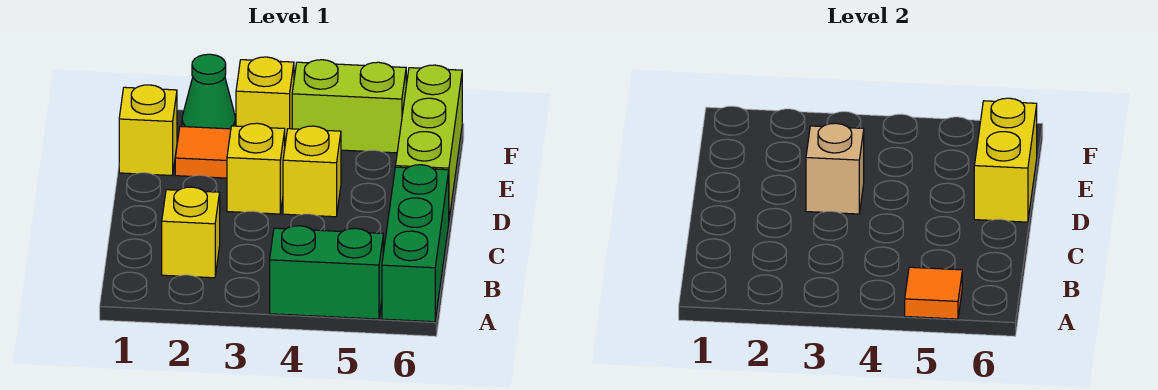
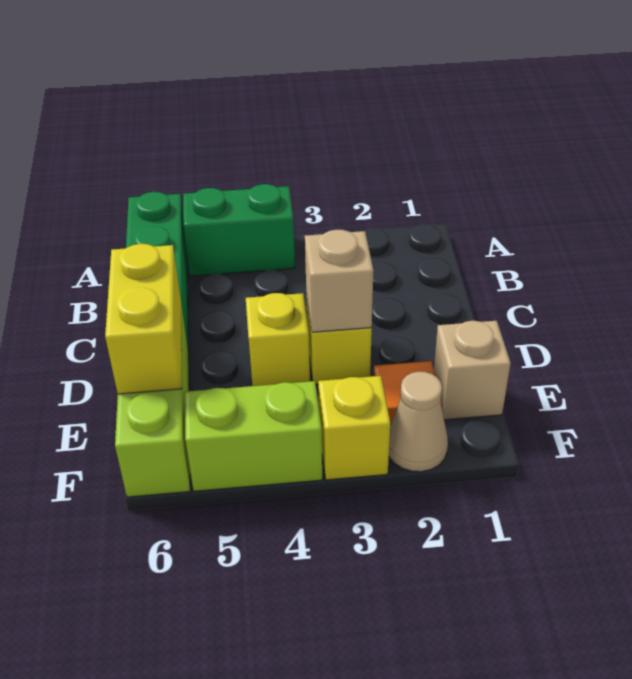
orange tile A5 level 2 -> none
yellow brick B2 level 1 -> none
yellow brick E1 level 1 -> tan brick E1 level 1
green cone F2 level 1 -> tan cone F2 level 1

